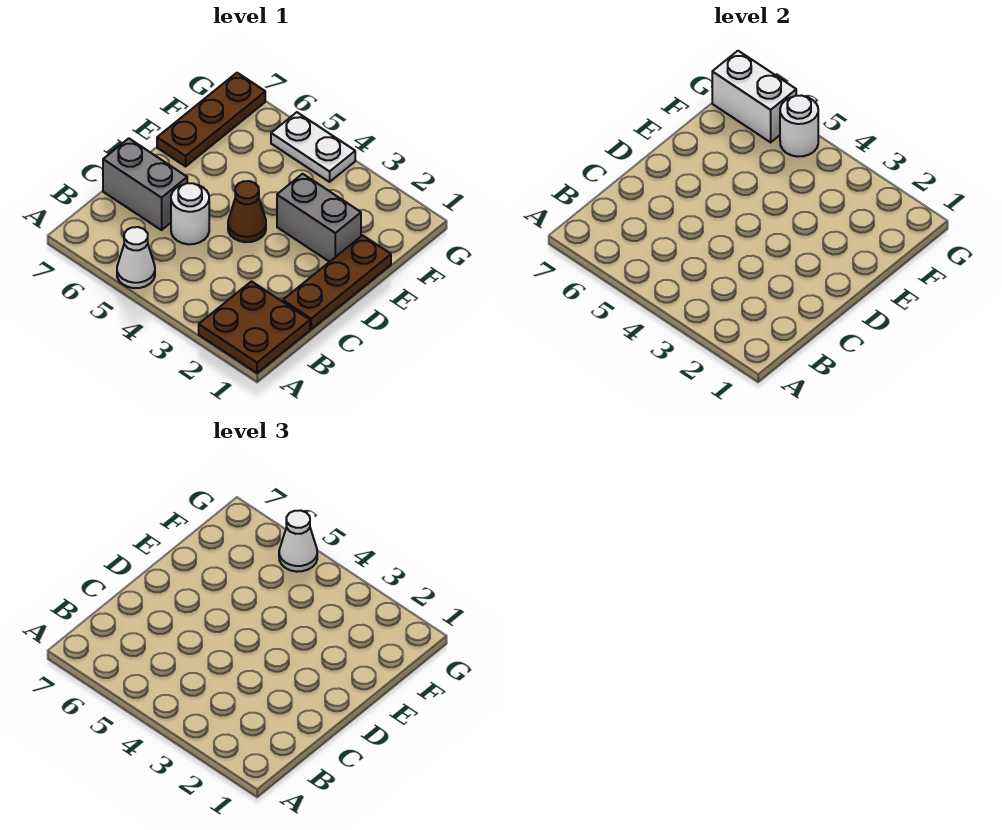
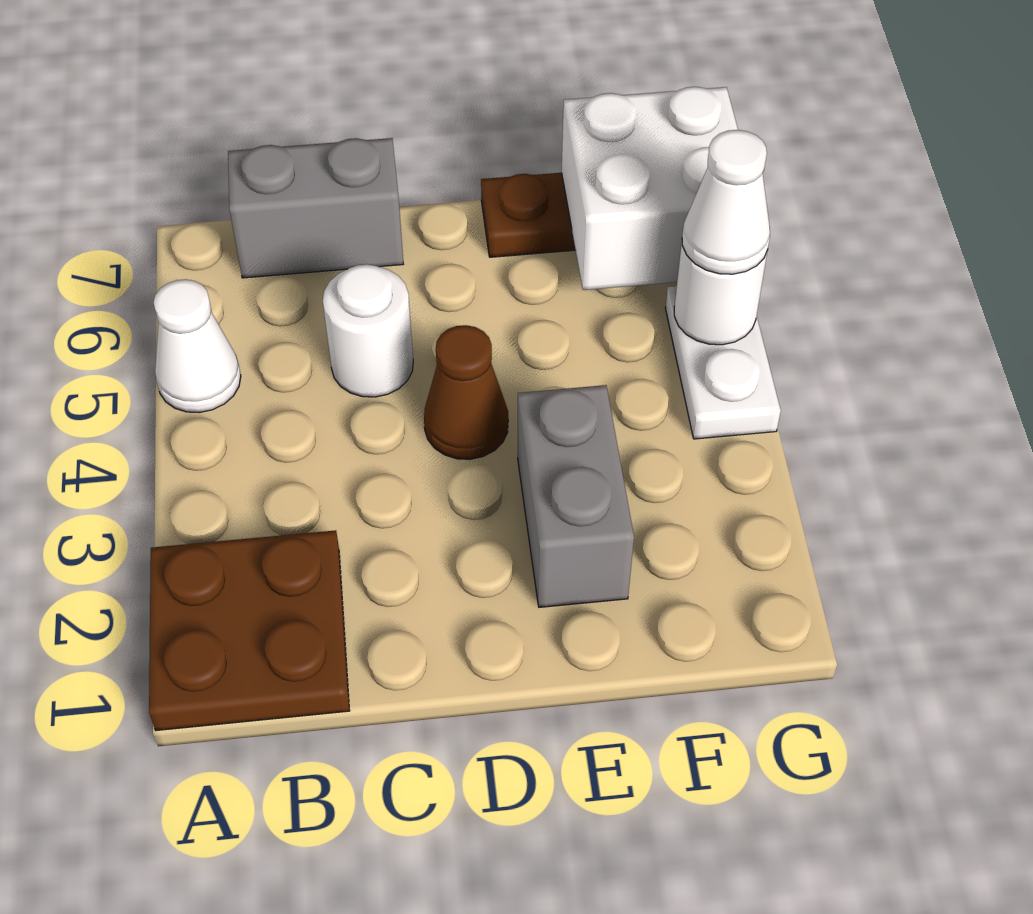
brown plate C1:E1 level 1 -> none
grey brick C6:C7 level 1 -> grey brick B7:C7 level 1
white brick G6:G7 level 2 -> white brick F6:G7 level 2

